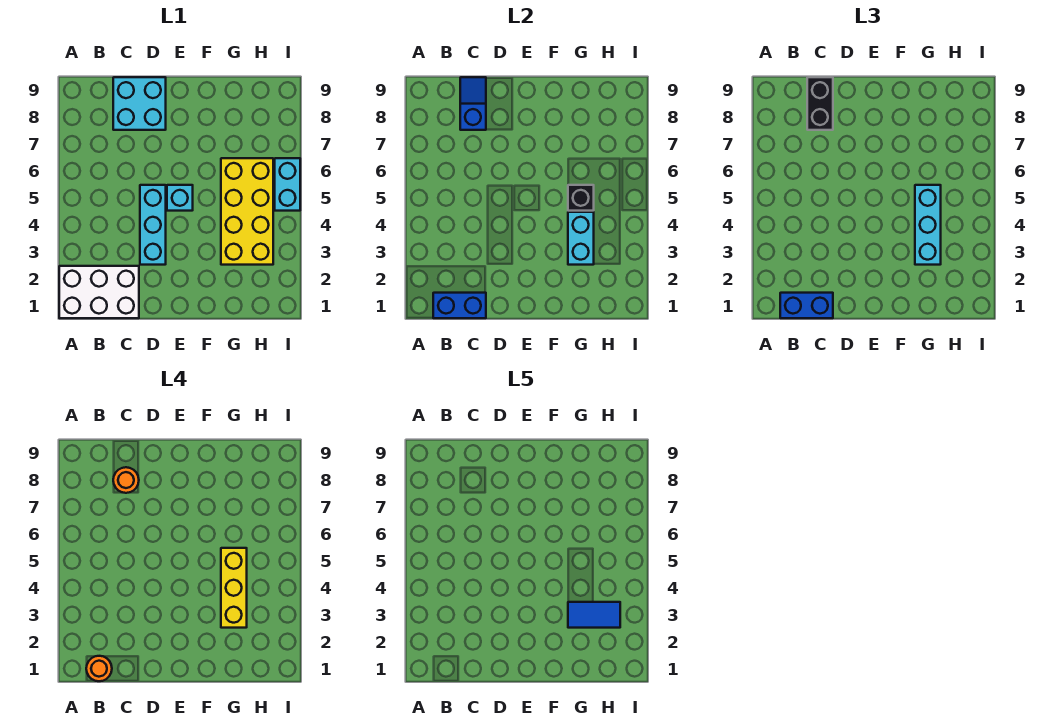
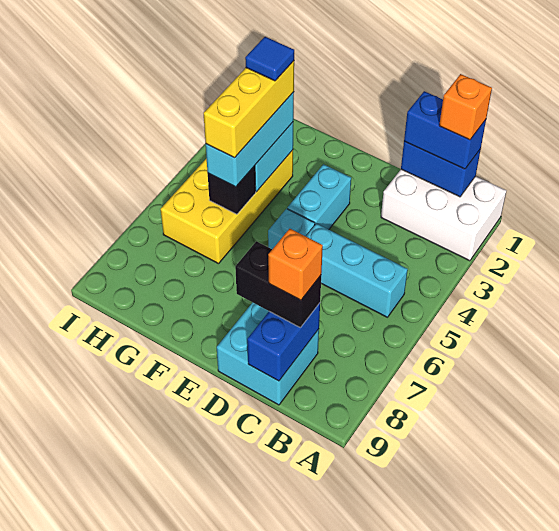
orange round brick B1 level 4 -> orange brick B1 level 4
blue slope C8:C9 level 2 top 8 -> blue brick C8:C9 level 2
black brick C8:C9 level 3 -> black brick C8:D8 level 3
orange round brick C8 level 4 -> orange brick C8 level 4
cyan brick D3:D5 level 1 -> cyan brick B5:D5 level 1
blue tile G3:H3 level 5 -> blue tile G3 level 5
cyan brick I5:I6 level 1 -> cyan brick E3:E4 level 1

